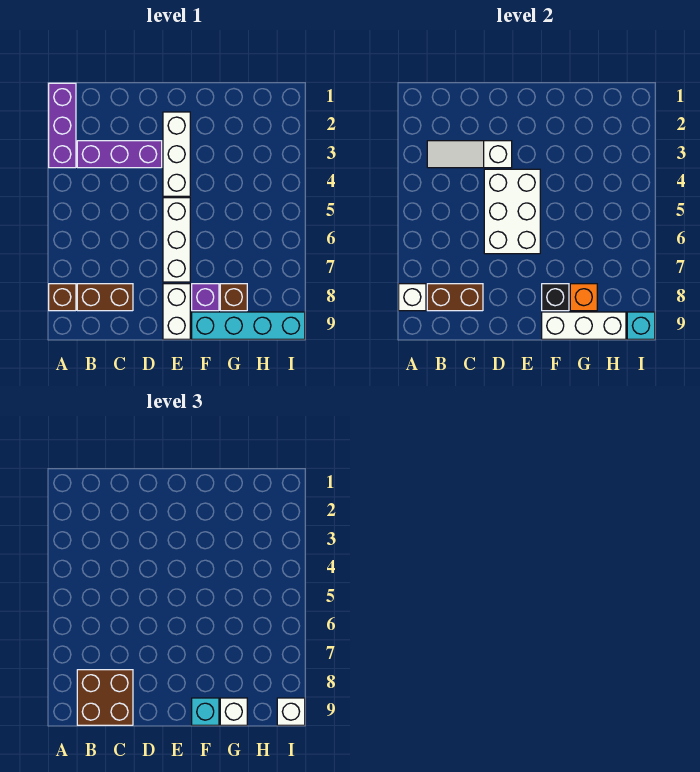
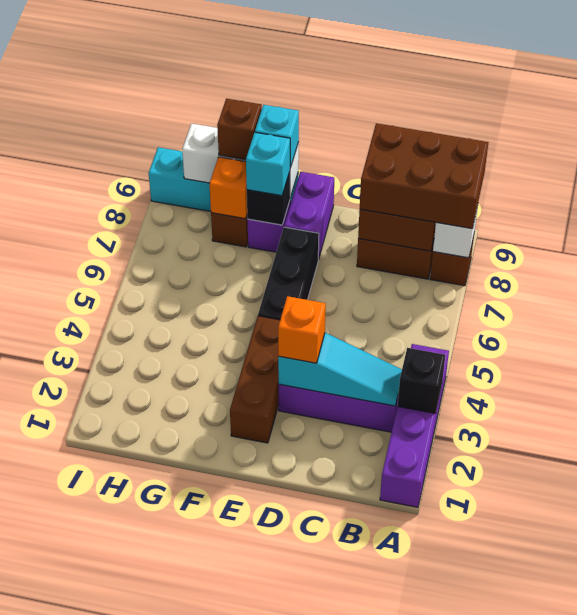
purple brick A1:A3 level 1 -> purple brick A1:A4 level 1
none -> black brick A3 level 2
white slope B3:D3 level 2 top D -> cyan slope B3:D3 level 2 top D
brown brick B8:C9 level 3 -> brown brick A8:C9 level 3
none -> orange brick D3 level 3
white brick D4:E6 level 2 -> none
white brick E2:E4 level 1 -> brown brick E2:E4 level 1
white brick E5:E7 level 1 -> black brick E5:E7 level 1
white brick E8:E9 level 1 -> purple brick E8:E9 level 1
white brick G9 level 3 -> brown brick G9 level 3
cyan brick I9 level 2 -> cyan brick F8 level 3
white brick I9 level 3 -> none

